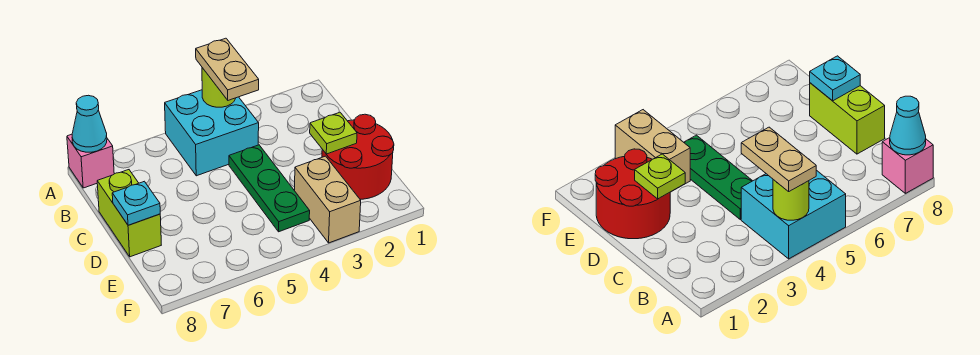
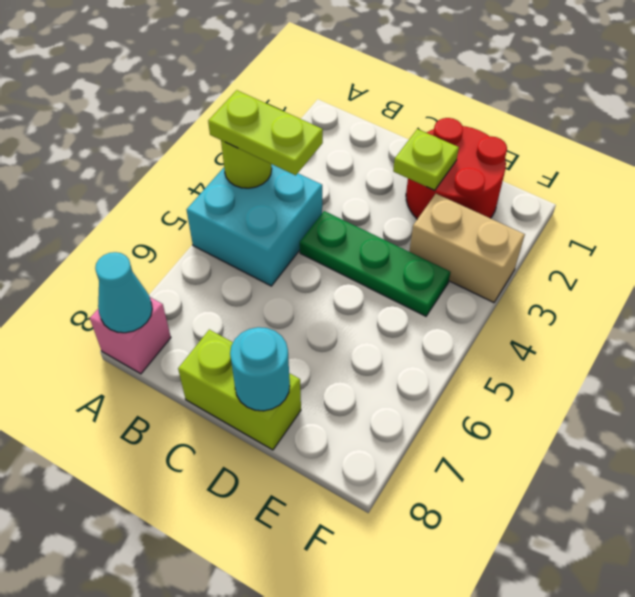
tan plate A4:B4 level 3 -> lime plate A4:B4 level 3
cyan plate D8 level 2 -> cyan round brick D8 level 2

